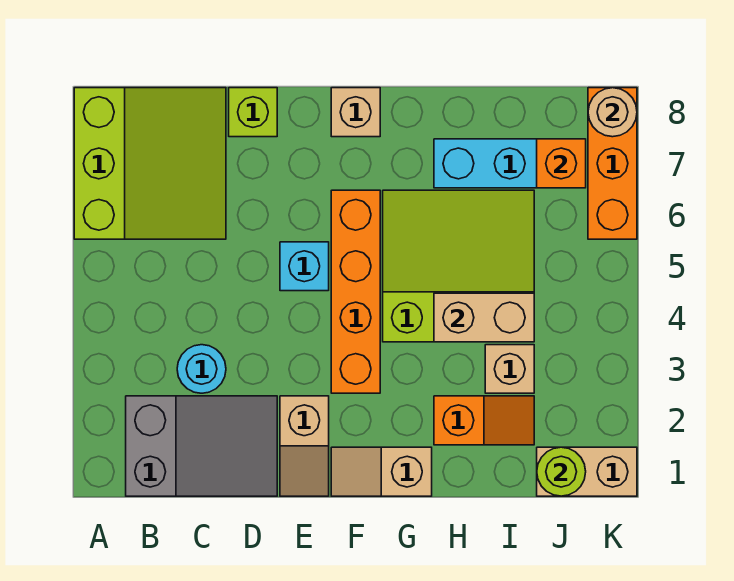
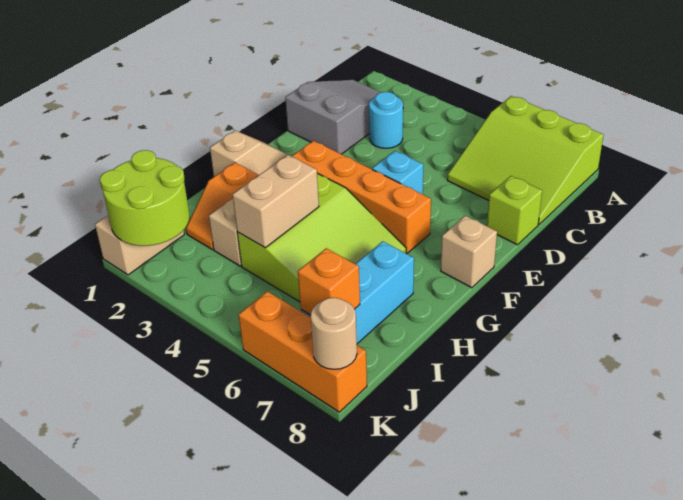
grey slope B1:D2 level 1 top B -> grey slope B1:D2 level 1 top D
tan slope E1:E2 level 1 top 2 -> none
lime round brick J1 level 2 -> lime round brick J1:K2 level 2

